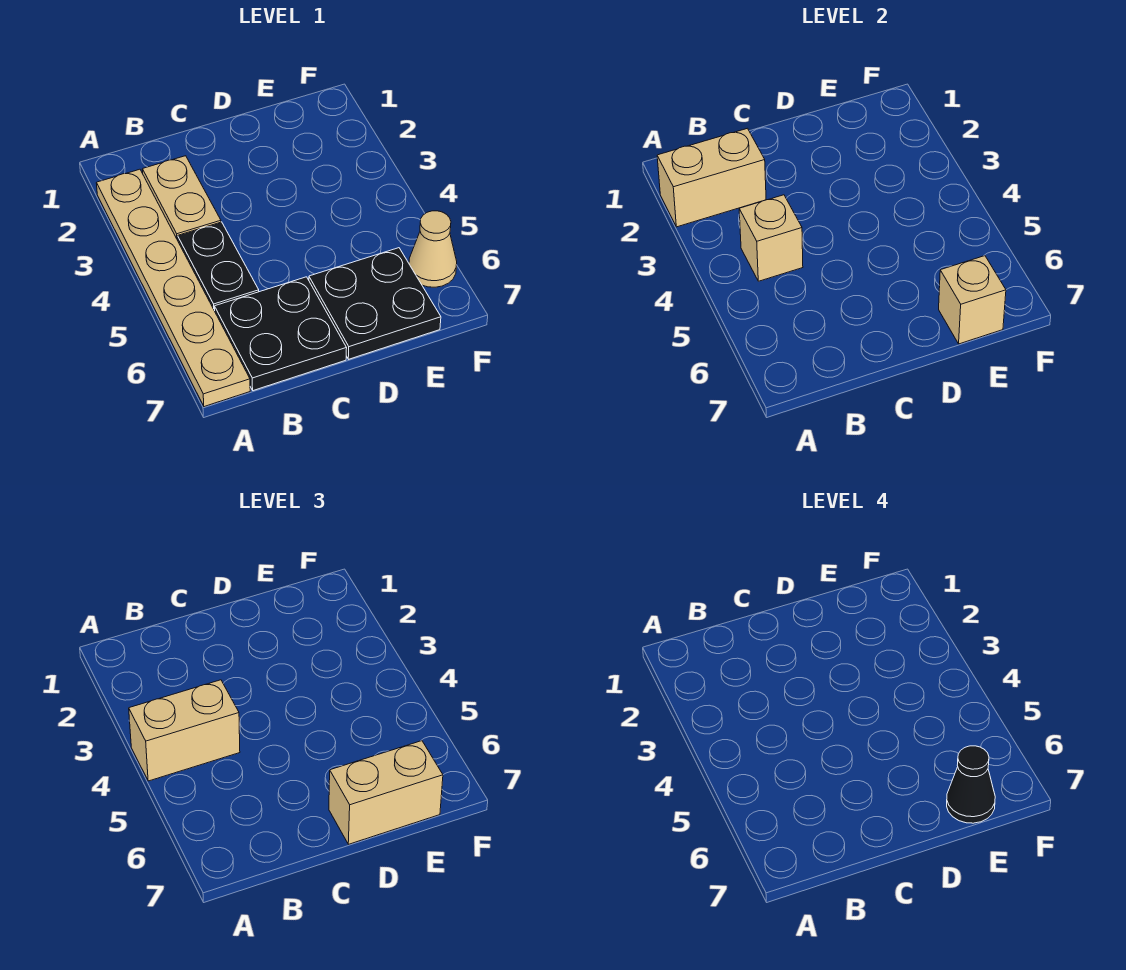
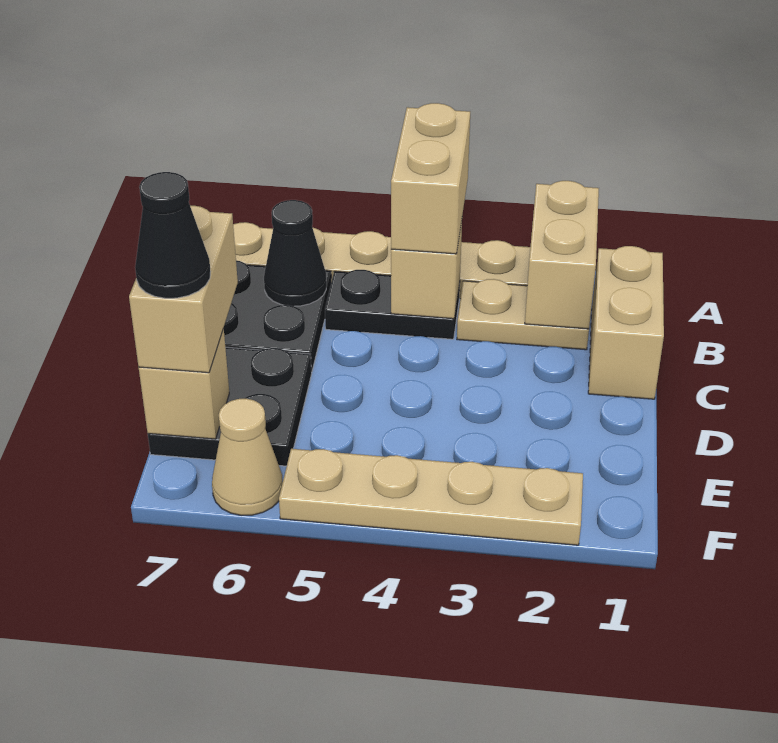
none -> tan brick B1:C1 level 1
none -> black cone B6 level 2
none -> tan plate F2:F5 level 1

